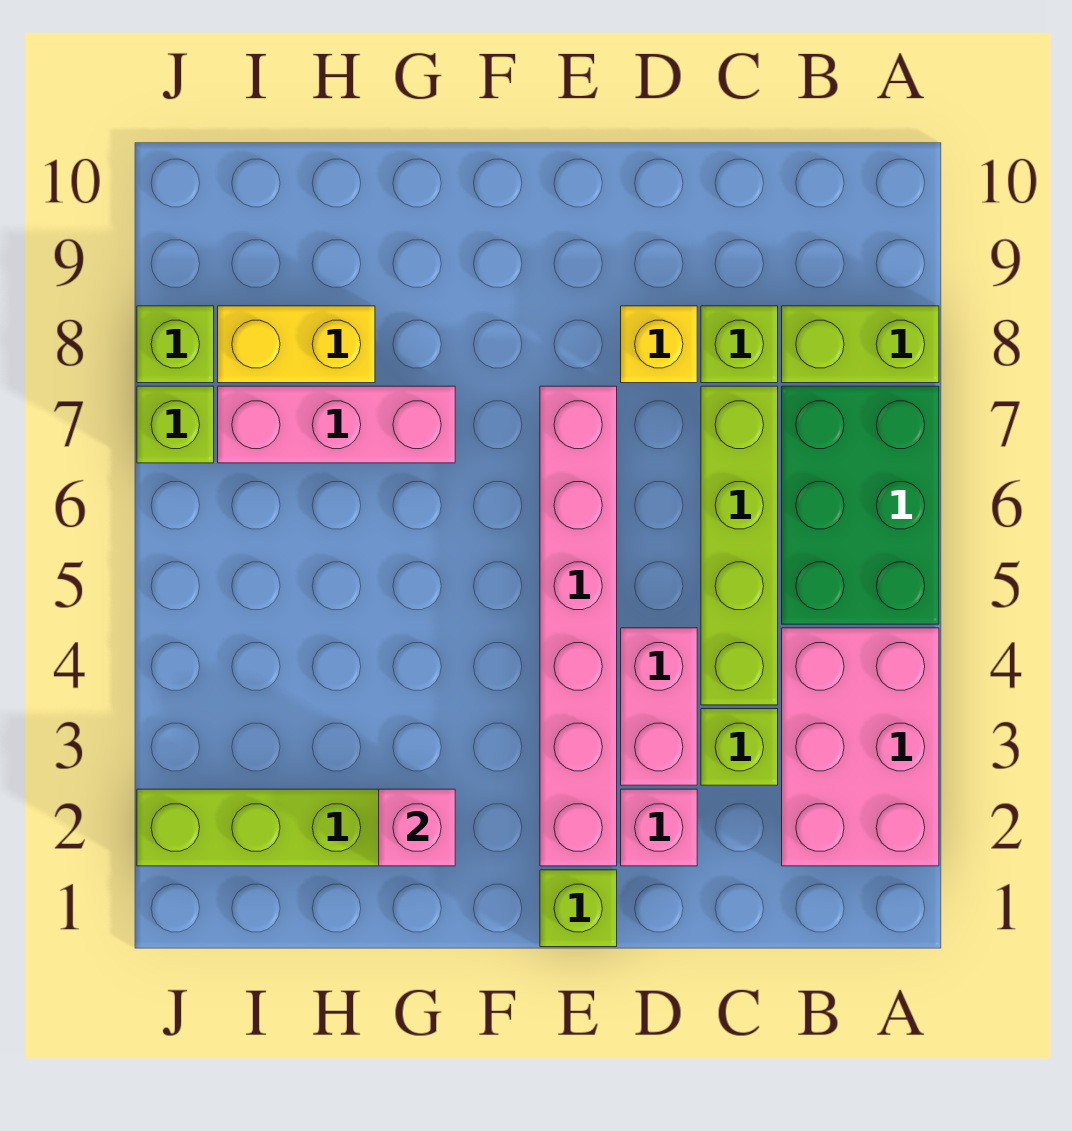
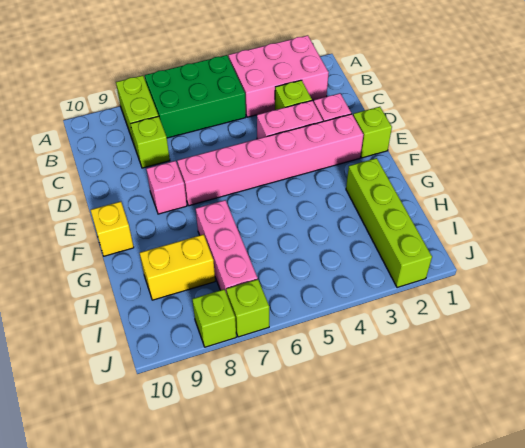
lime brick C4:C7 level 1 -> none
yellow brick D8 level 1 -> yellow brick F10 level 1
pink brick G2 level 2 -> pink brick E8 level 1
yellow brick H8:I8 level 1 -> yellow brick H8:H9 level 1

